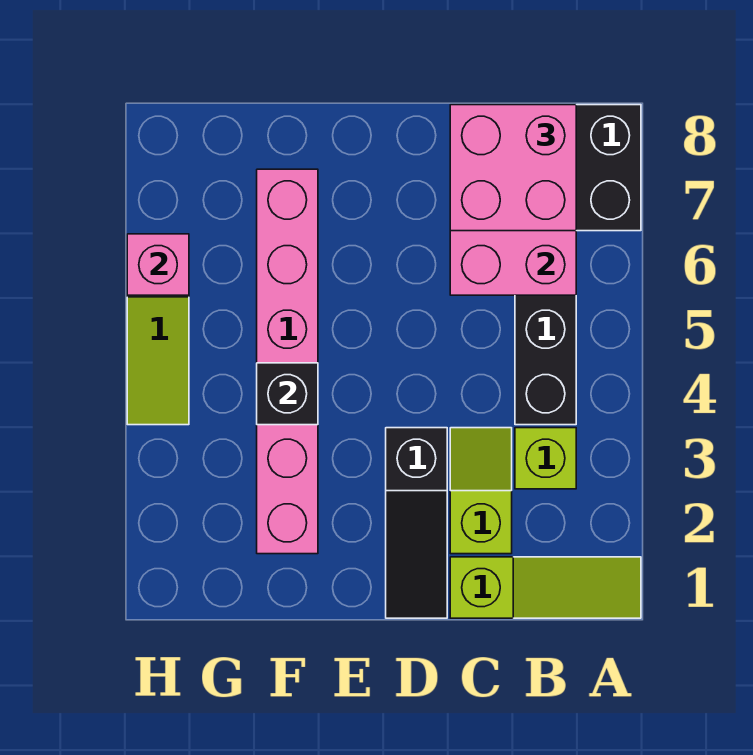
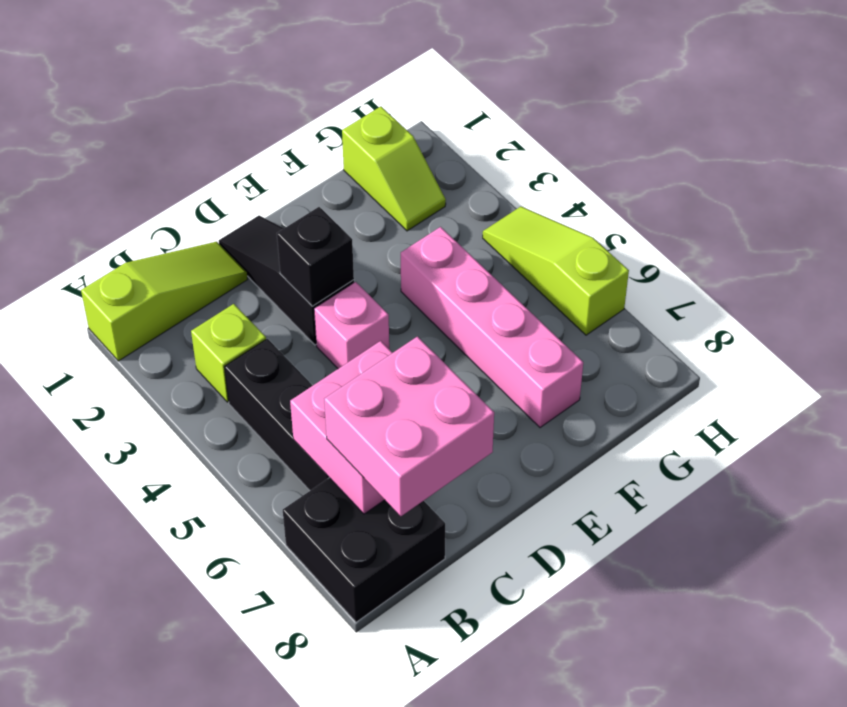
lime slope A1:C1 level 1 top C -> lime slope A1:C1 level 1 top A
lime slope C2:C3 level 1 top 2 -> lime slope G1:G2 level 1 top 1
pink brick F2:F7 level 1 -> pink brick F4:F7 level 1
black brick F4 level 2 -> black brick D3 level 2
pink brick H6 level 2 -> pink brick D4 level 1

